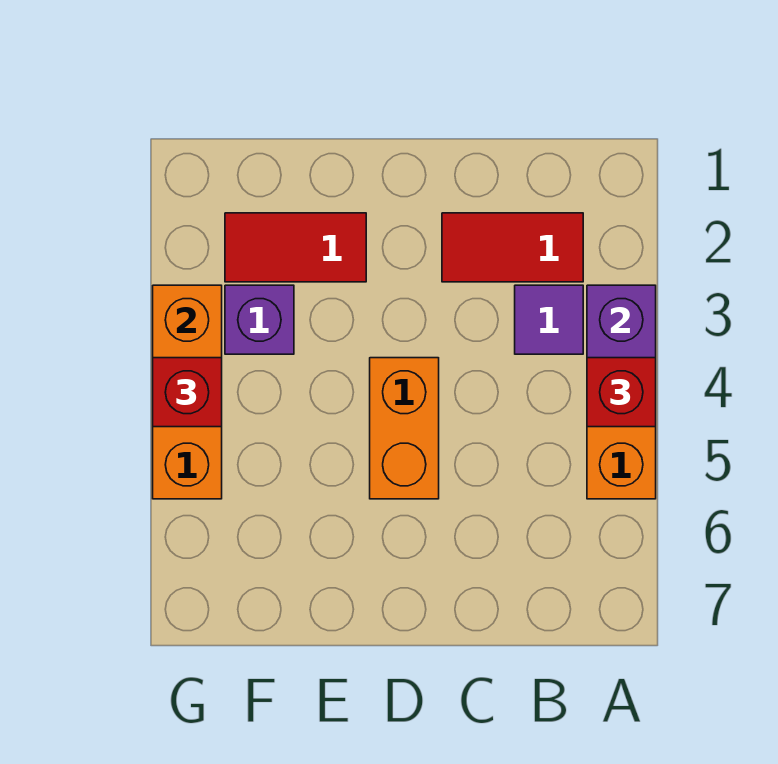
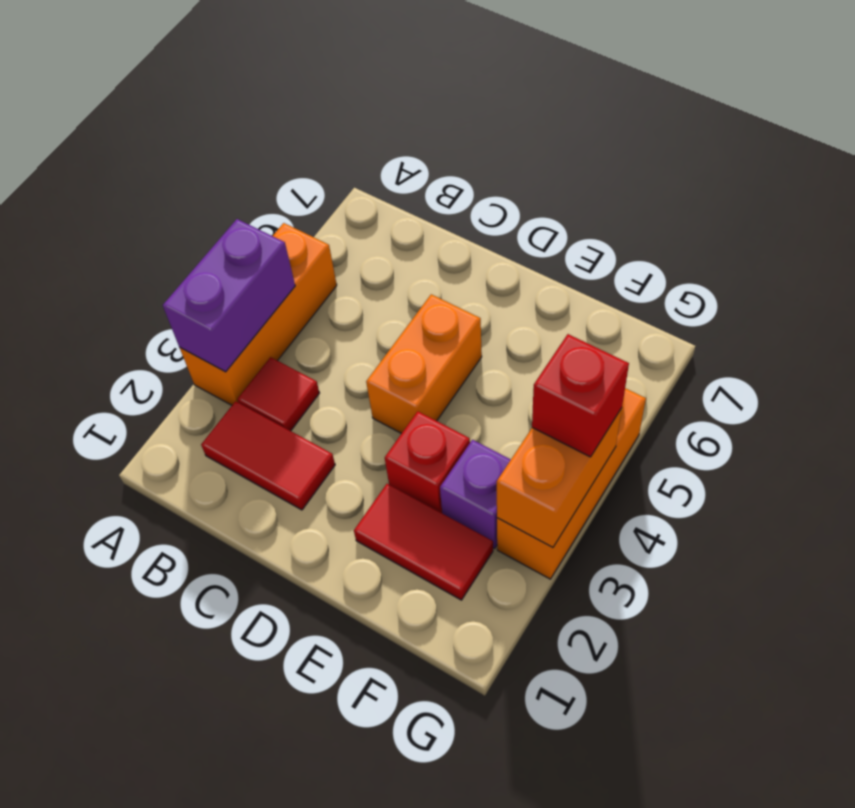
red brick A4 level 3 -> red brick E3 level 1
purple tile B3 level 1 -> red tile B3 level 1

